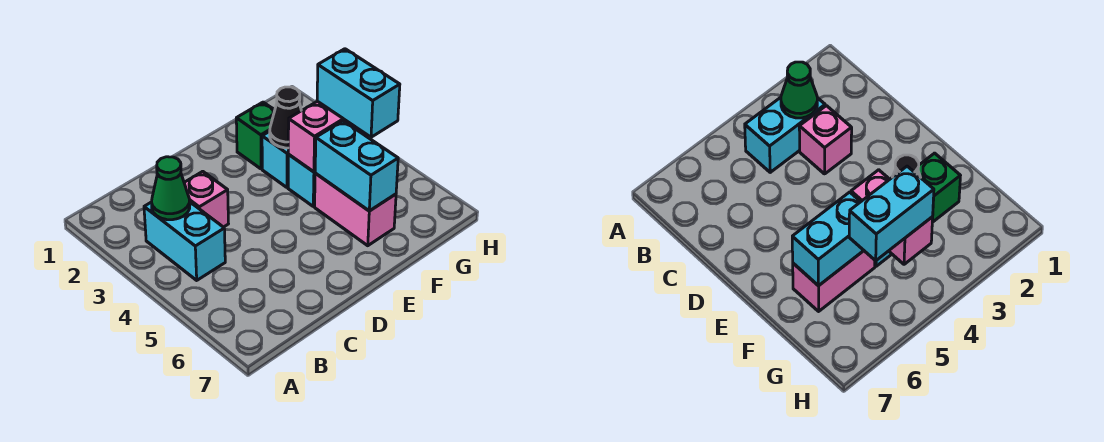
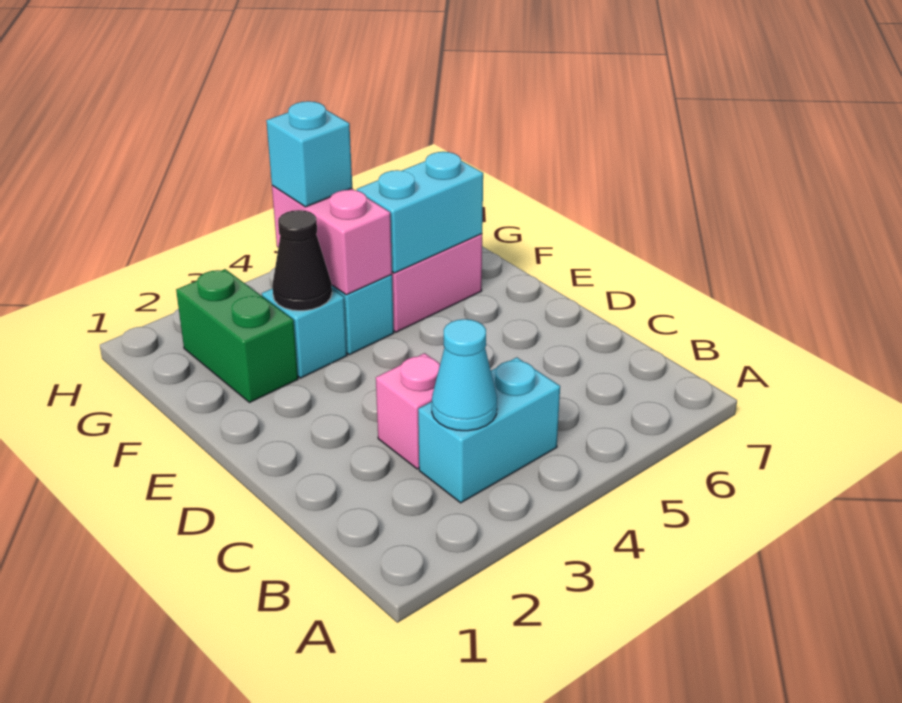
green cone B3 level 2 -> cyan cone B3 level 2
green brick F2 level 1 -> green brick F2:G2 level 1
cyan brick G4:G5 level 3 -> cyan brick G4 level 3

